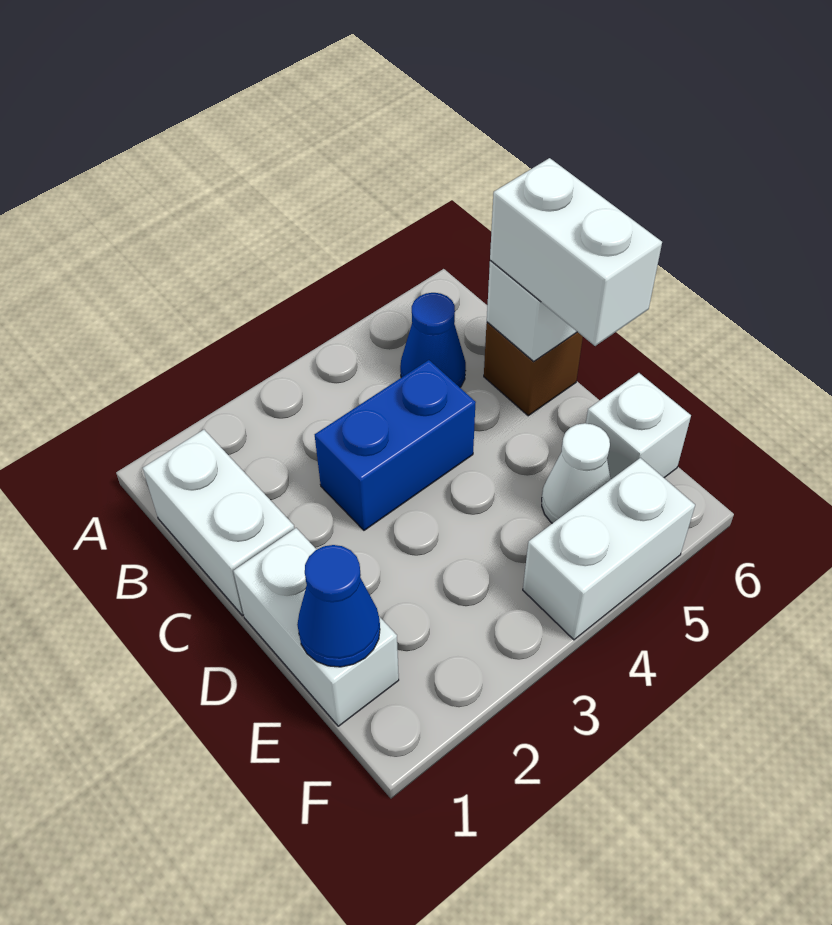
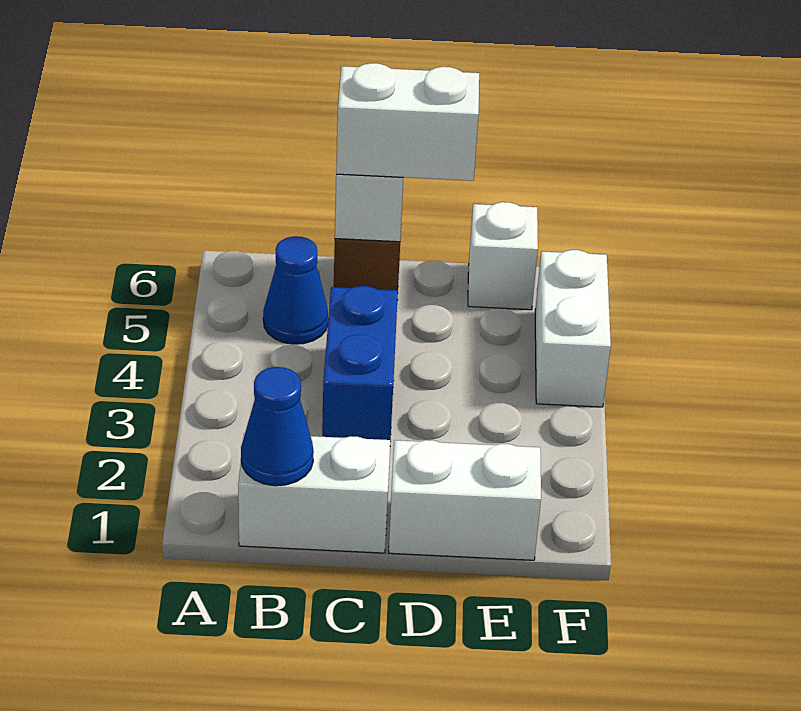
blue cone E1 level 2 -> blue cone B1 level 2
white cone E5 level 1 -> none

